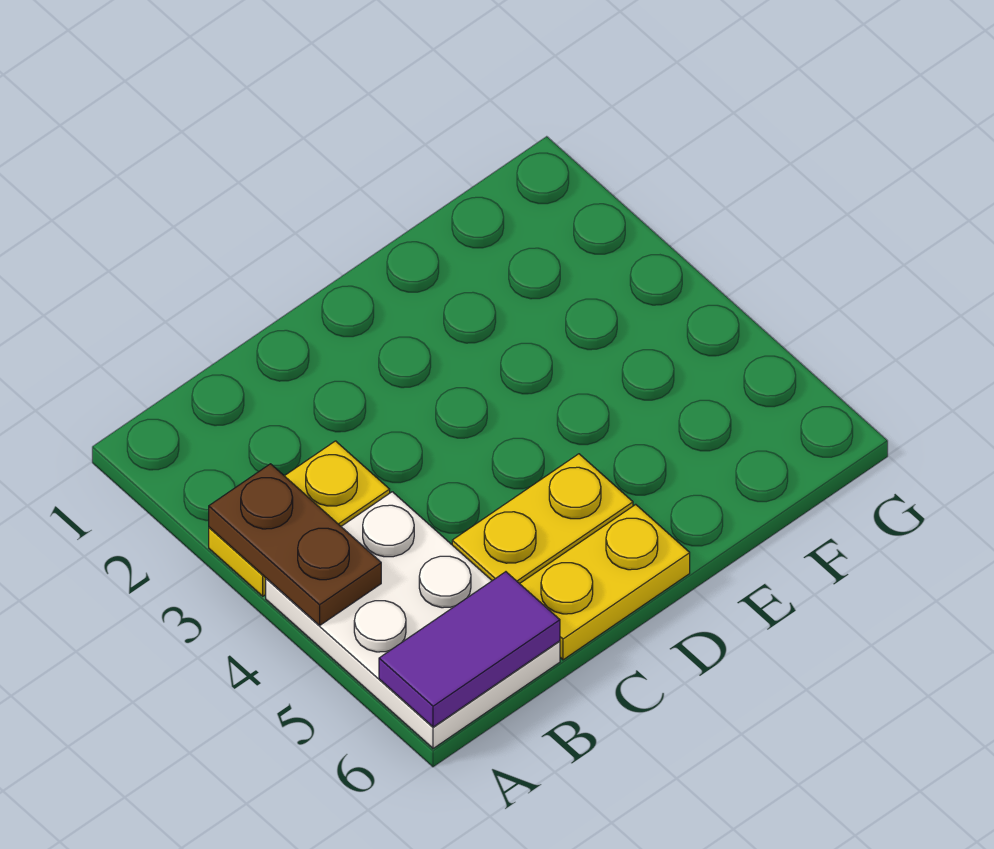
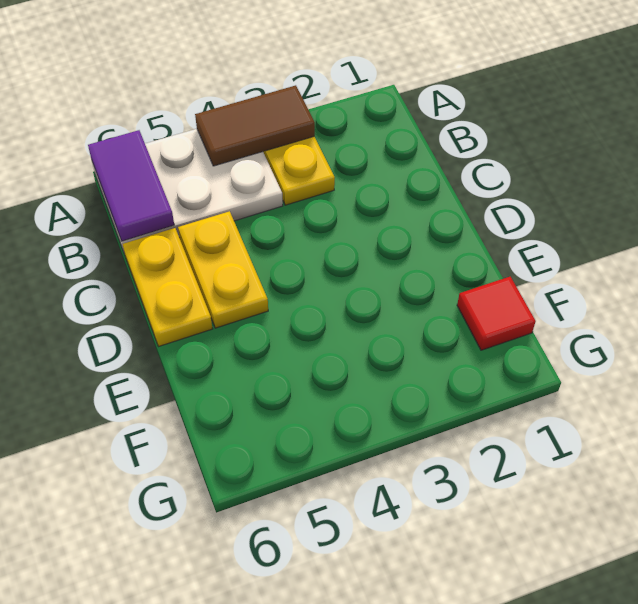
brown plate A3:A4 level 2 -> brown tile A3:A4 level 2
none -> red tile F1 level 1

